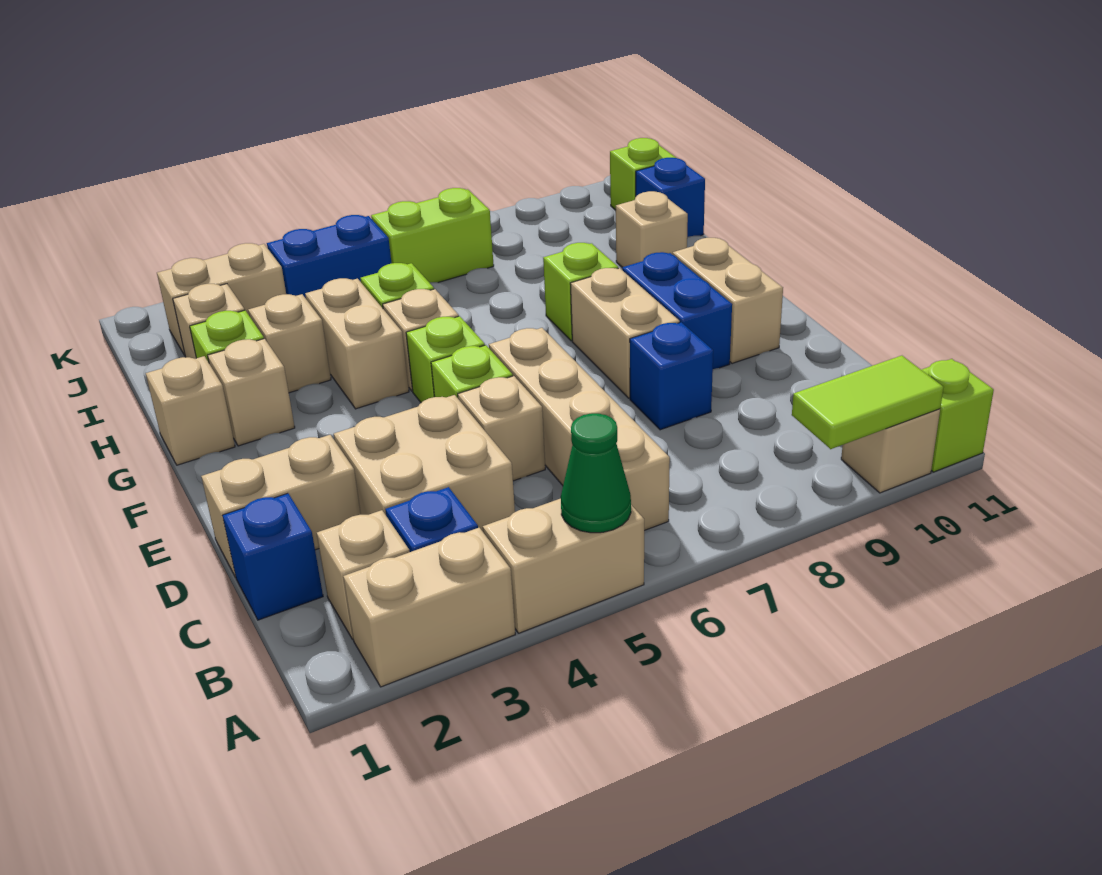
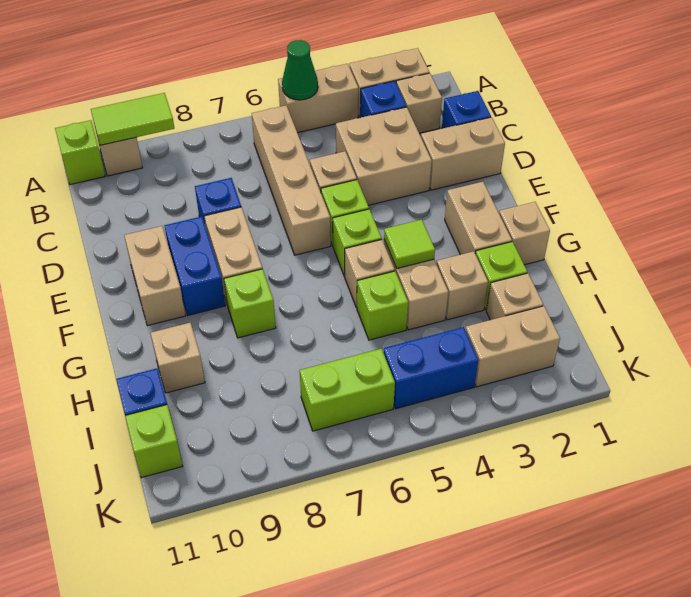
tan brick G2 level 1 -> tan brick F2:G2 level 1
none -> lime tile G4 level 2

